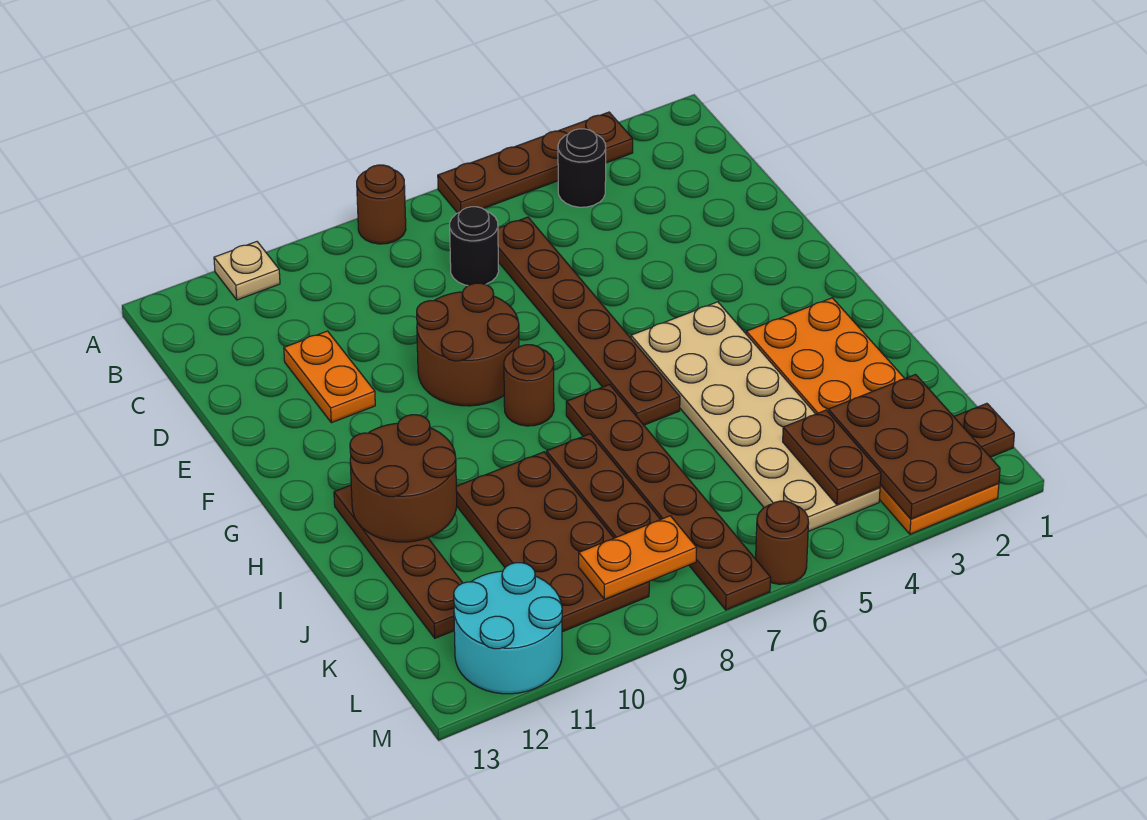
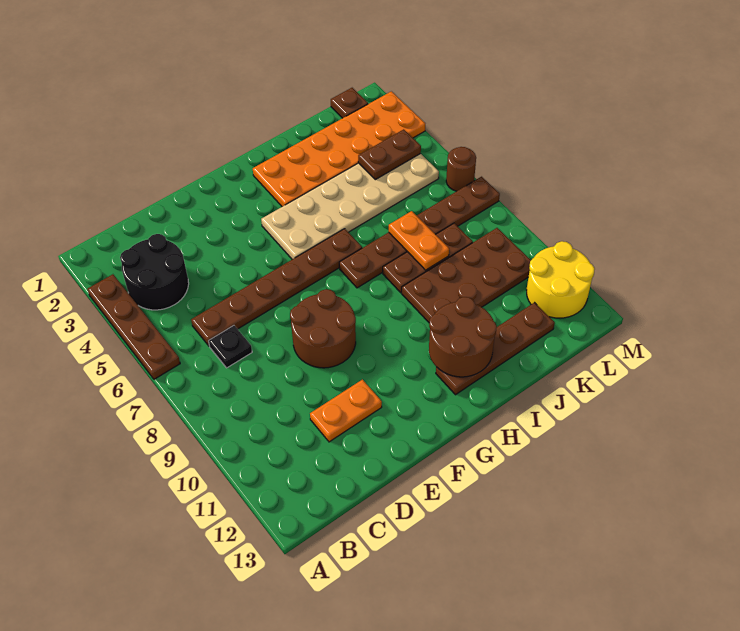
brown round brick A8 level 1 -> none
tan plate A11 level 1 -> none
black round brick B4 level 1 -> black round brick B3:C4 level 1
black round brick C7 level 1 -> black plate C7 level 1
brown round brick G8 level 1 -> none
brown plate K2:M3 level 2 -> none
orange plate L8:L9 level 2 -> orange plate J7:J8 level 2
cyan round brick L11:M12 level 1 -> yellow round brick L11:M12 level 1

